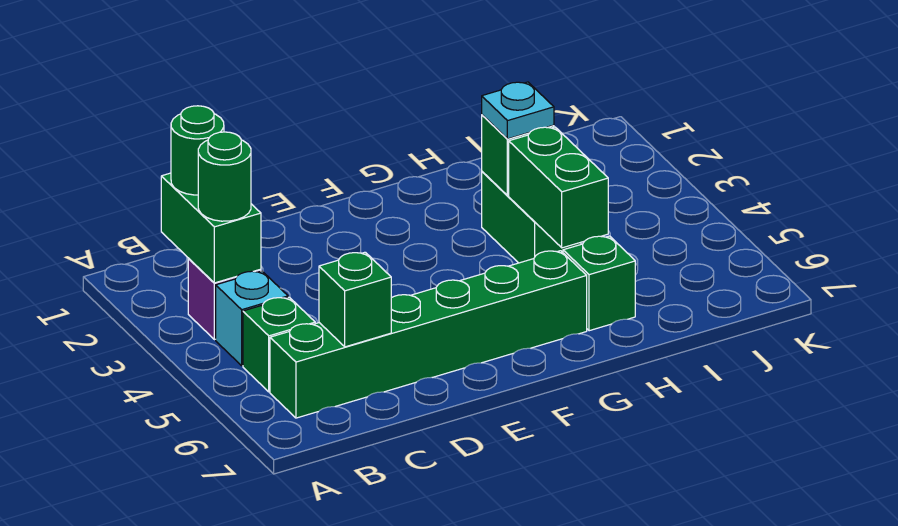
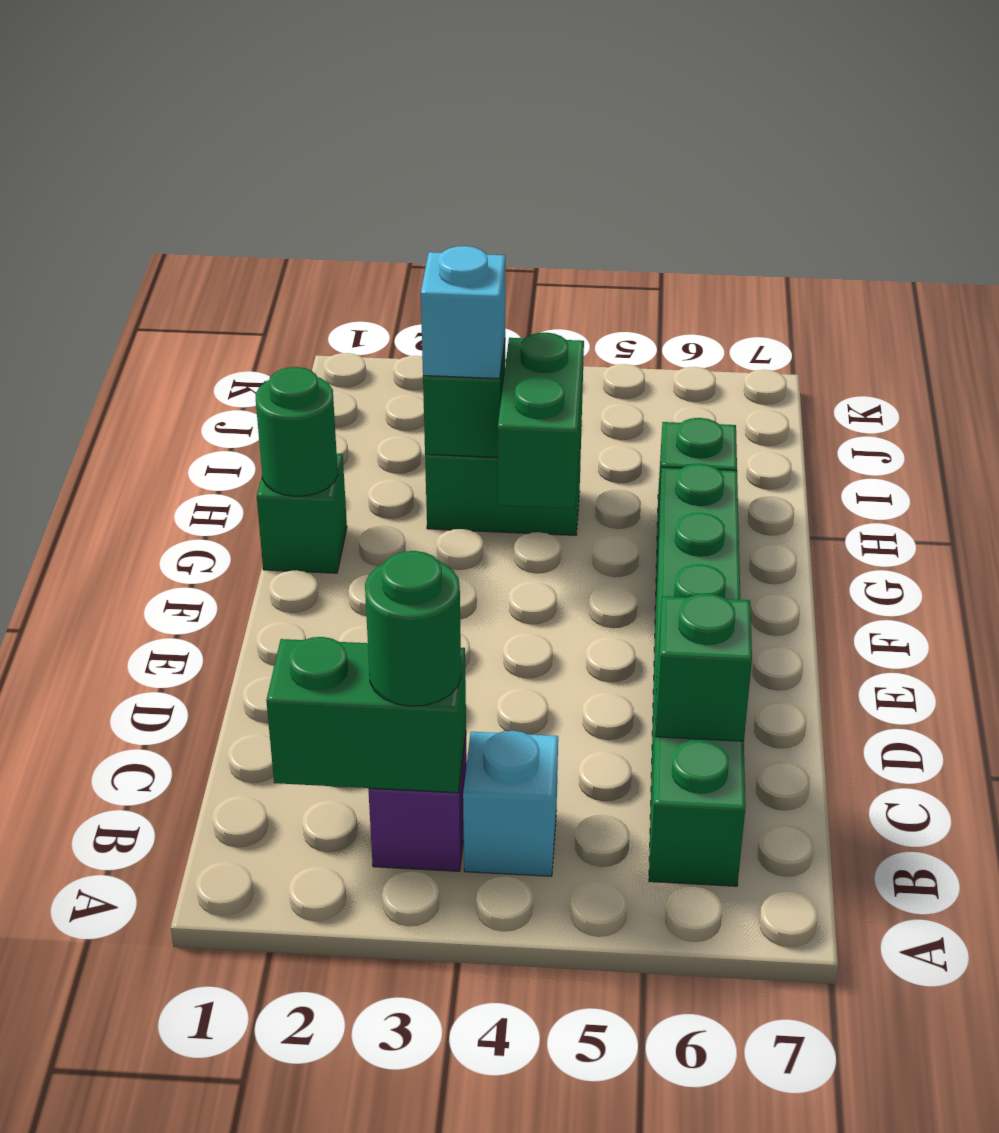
green round brick B2 level 3 -> green round brick G1 level 2
green brick B5 level 1 -> green brick G1 level 1
cyan plate H3 level 3 -> cyan brick H3 level 3
green brick H4:H5 level 2 -> green brick G4:H4 level 2

